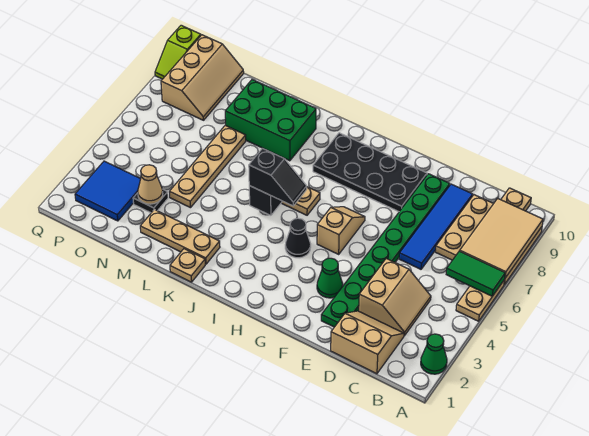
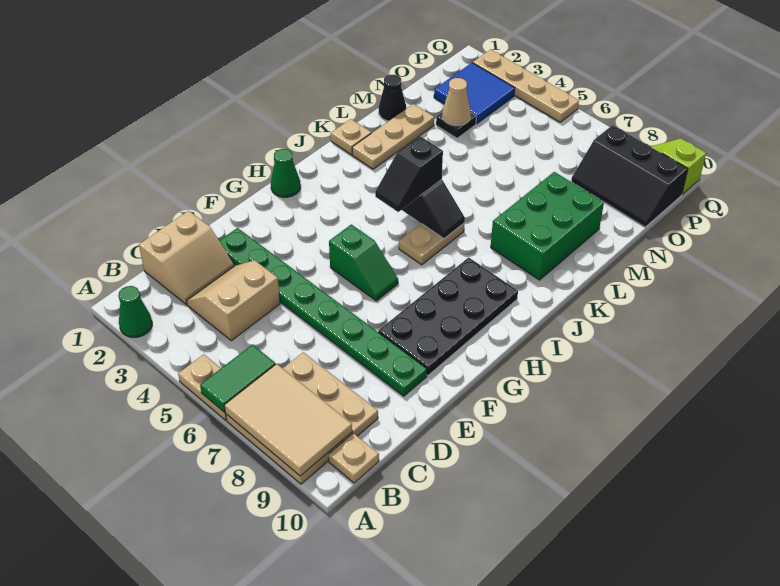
tan slope C3:D4 level 1 top D -> tan slope C3:D4 level 1 top 4
blue tile D6:D9 level 1 -> none
green cone F3 level 1 -> green cone H1 level 1
tan slope G5:G6 level 1 top 5 -> green slope G5:G6 level 1 top 5
black cone H4 level 1 -> black cone M1 level 1
tan plate M4:M7 level 1 -> tan plate Q2:Q5 level 1
tan slope O8:P10 level 1 top P -> black slope O8:P10 level 1 top P

